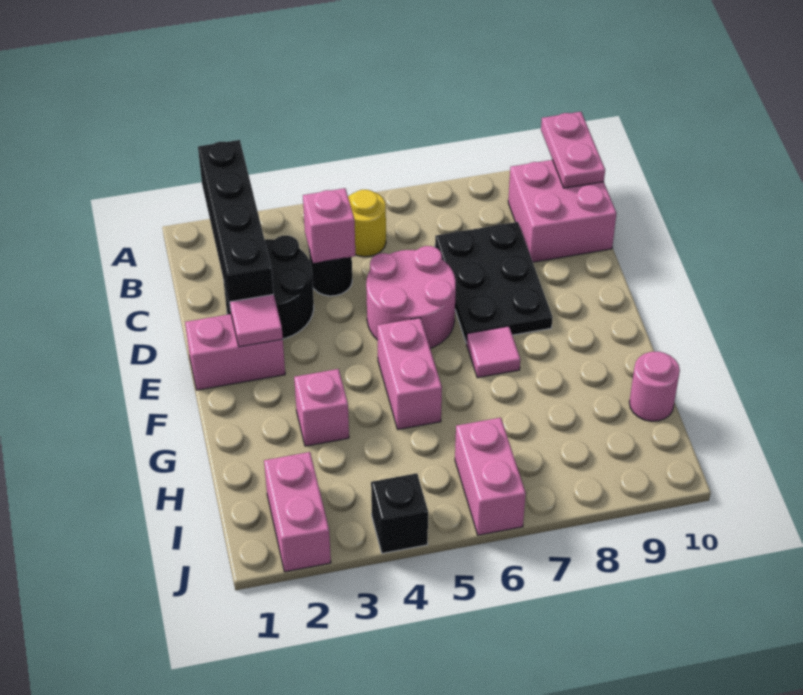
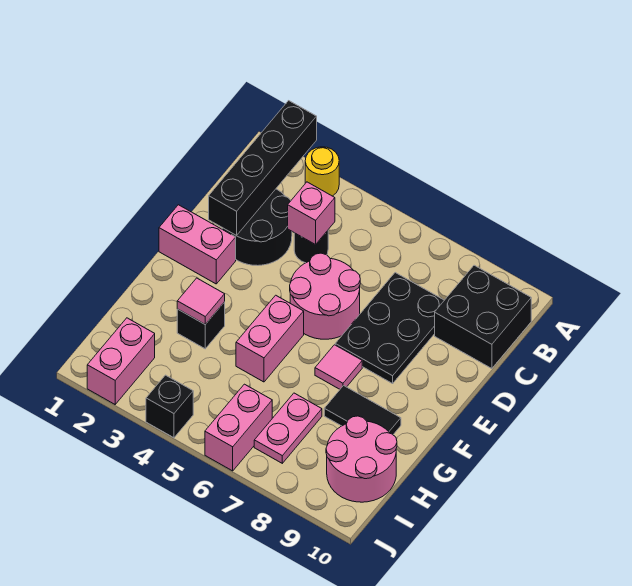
pink plate A10:B10 level 2 -> pink plate H7:I7 level 1
yellow round brick B5 level 1 -> yellow round brick A3 level 1
pink brick B9:C10 level 1 -> black brick B9:C10 level 1
pink tile E2 level 2 -> pink tile G3 level 2
pink brick G3 level 1 -> black brick G3 level 1
none -> black tile G8:G9 level 1
pink round brick H10 level 1 -> pink round brick H9:I10 level 1

